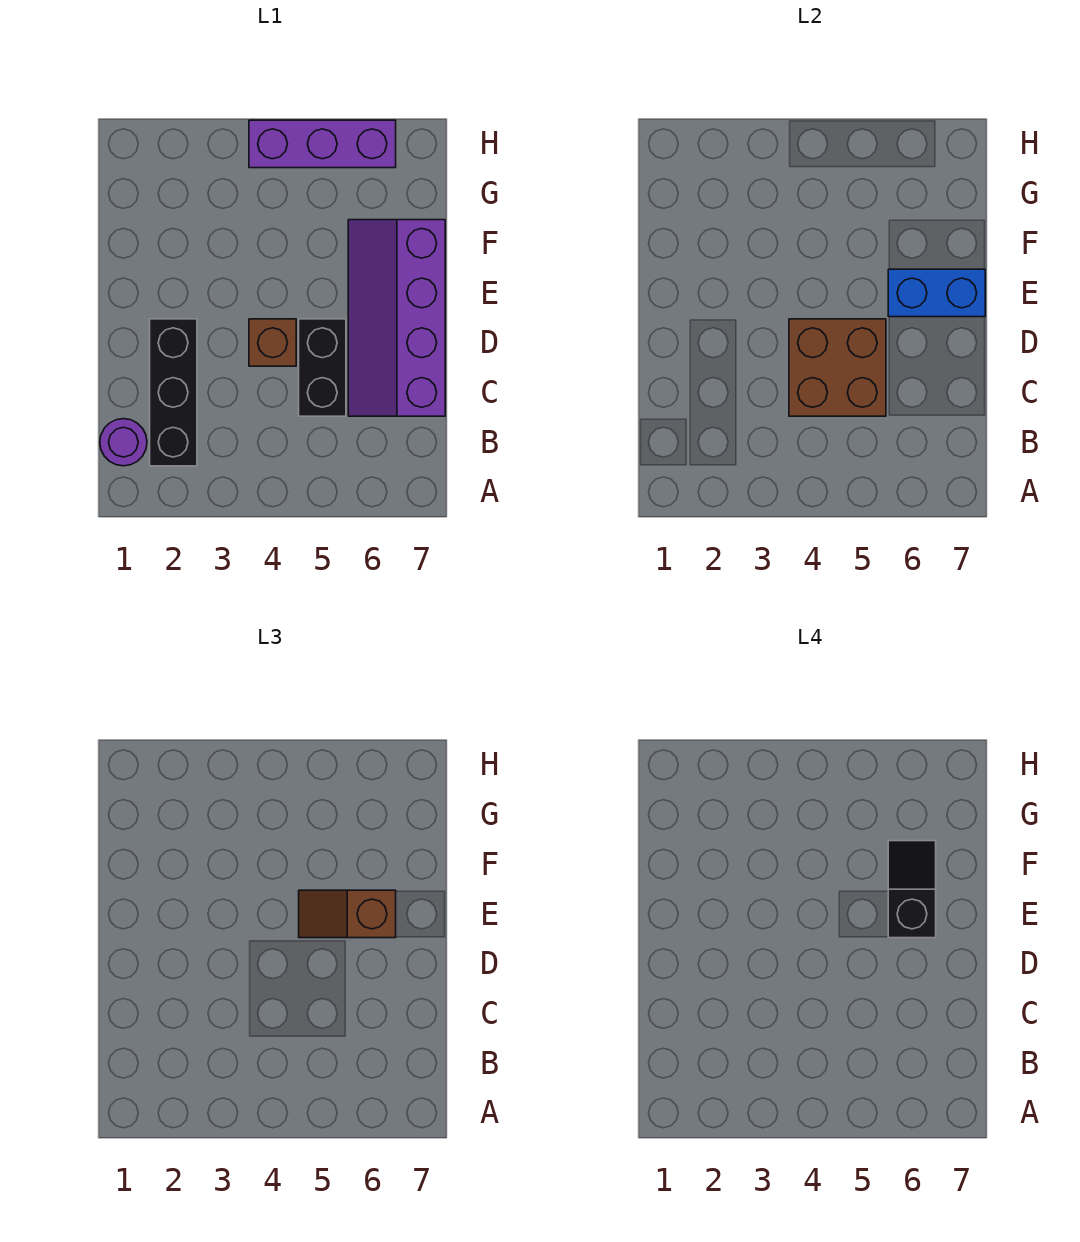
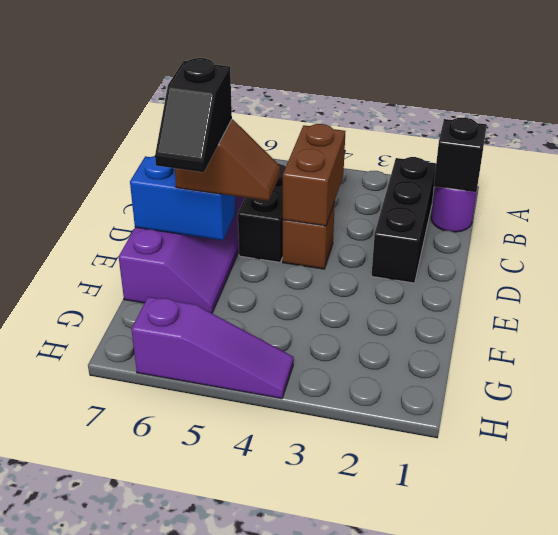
none -> black brick B1 level 2
brown brick C4:D5 level 2 -> brown brick C4:D4 level 2
purple brick H4:H6 level 1 -> purple slope H4:H6 level 1 top 6

